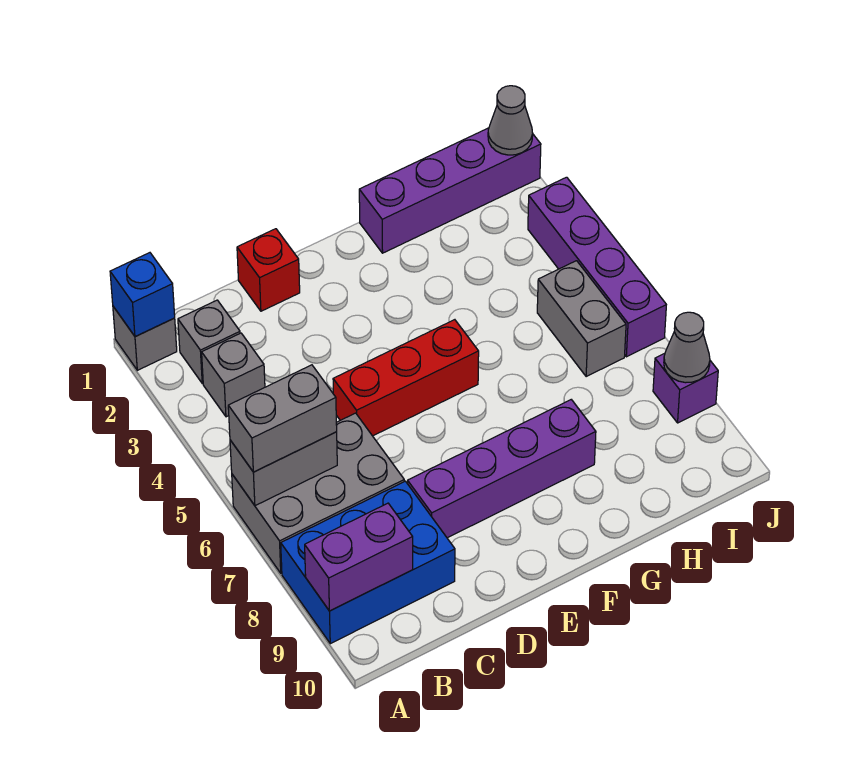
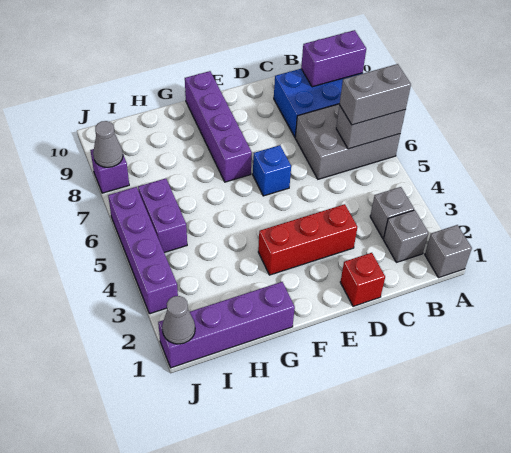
blue brick A1 level 2 -> blue brick E6 level 1
red brick D5:F5 level 1 -> red brick D3:F3 level 1
purple brick D8:G8 level 1 -> purple brick F7:F10 level 1
grey brick I5:I6 level 1 -> purple brick I5:I6 level 1

